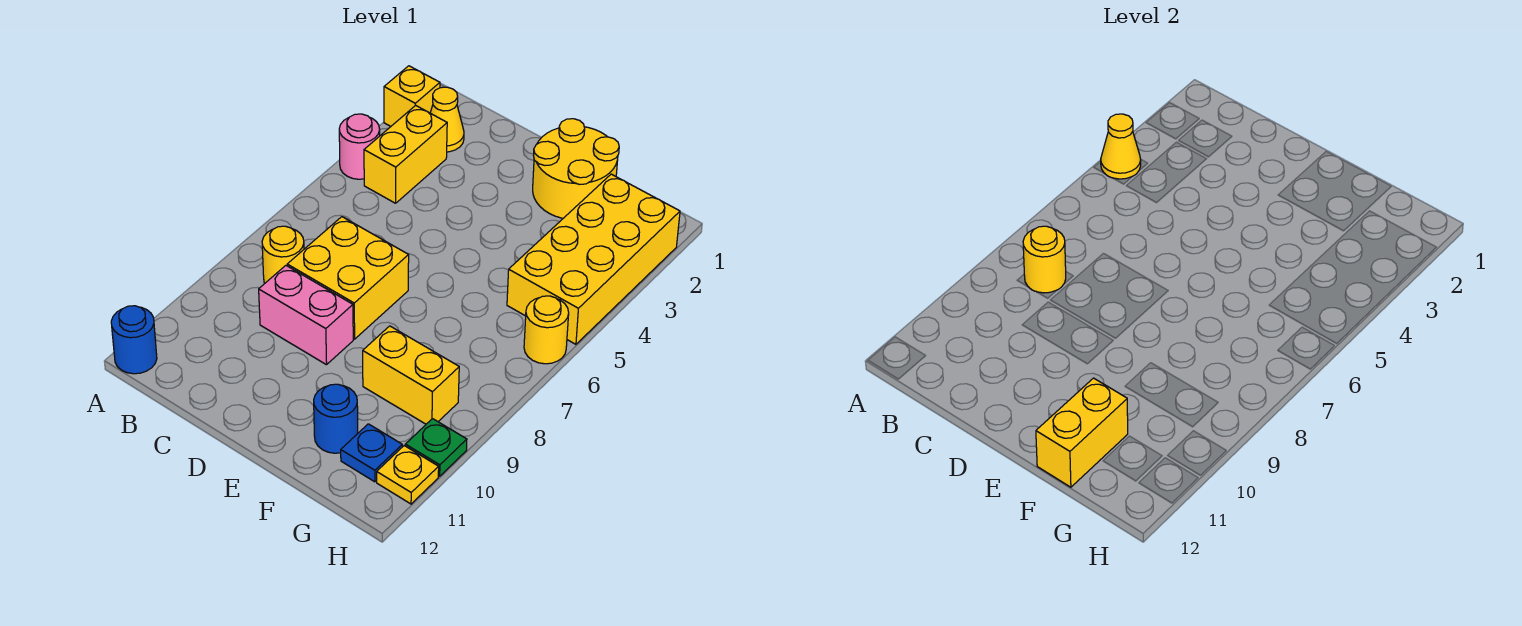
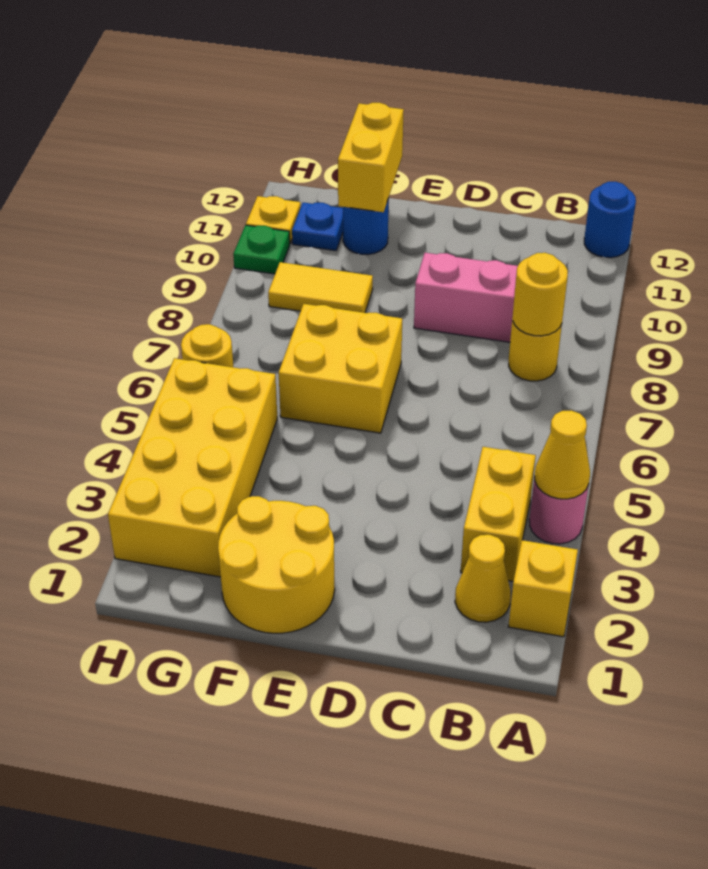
yellow brick C7:D8 level 1 -> yellow brick E6:F7 level 1
yellow brick F9:G9 level 1 -> yellow tile F9:G9 level 1

